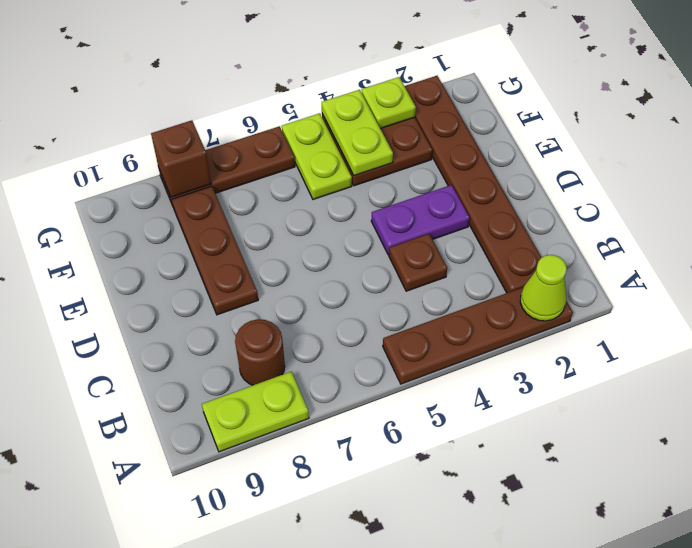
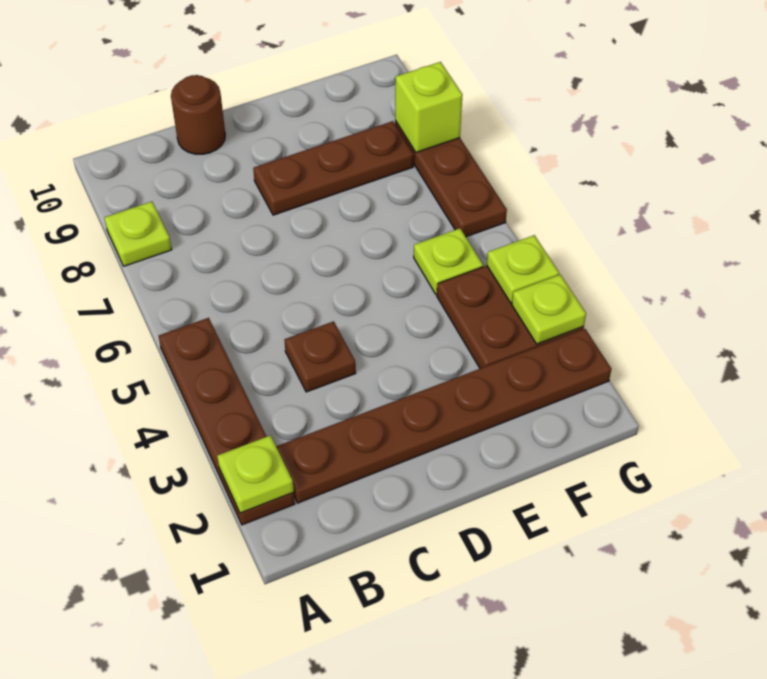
lime cone A2 level 2 -> lime plate A2 level 2
lime plate A8:A9 level 1 -> lime plate A8 level 1
brown round brick B8 level 1 -> brown round brick C10 level 1
purple plate D3:D4 level 1 -> none
lime plate F4:G4 level 2 -> lime plate G4 level 2
lime plate F5:G5 level 1 -> lime plate F5 level 1
brown brick G8 level 2 -> lime brick G8 level 2

